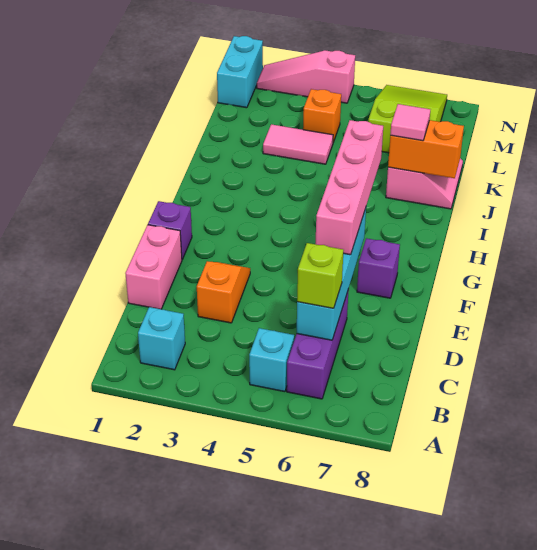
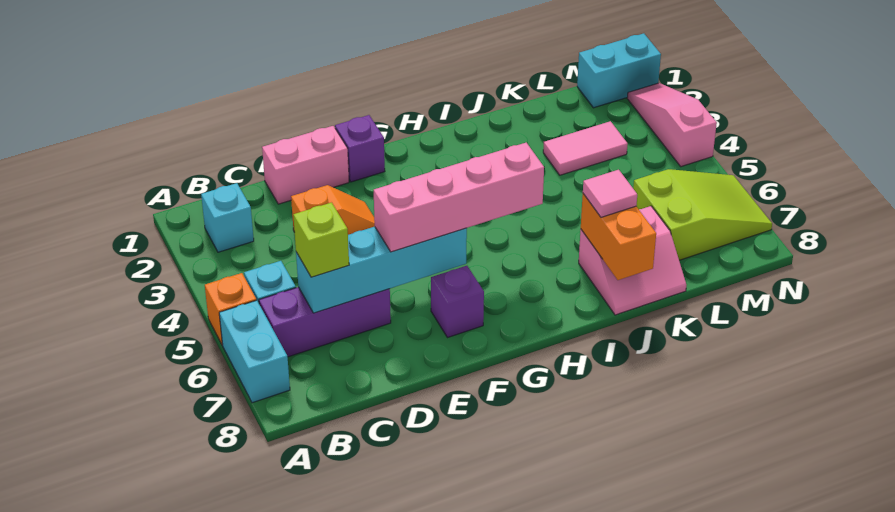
none -> cyan brick A6:A7 level 1
pink tile K3:K4 level 1 -> pink tile K3:L3 level 1
orange brick L4 level 1 -> orange brick A5 level 1

